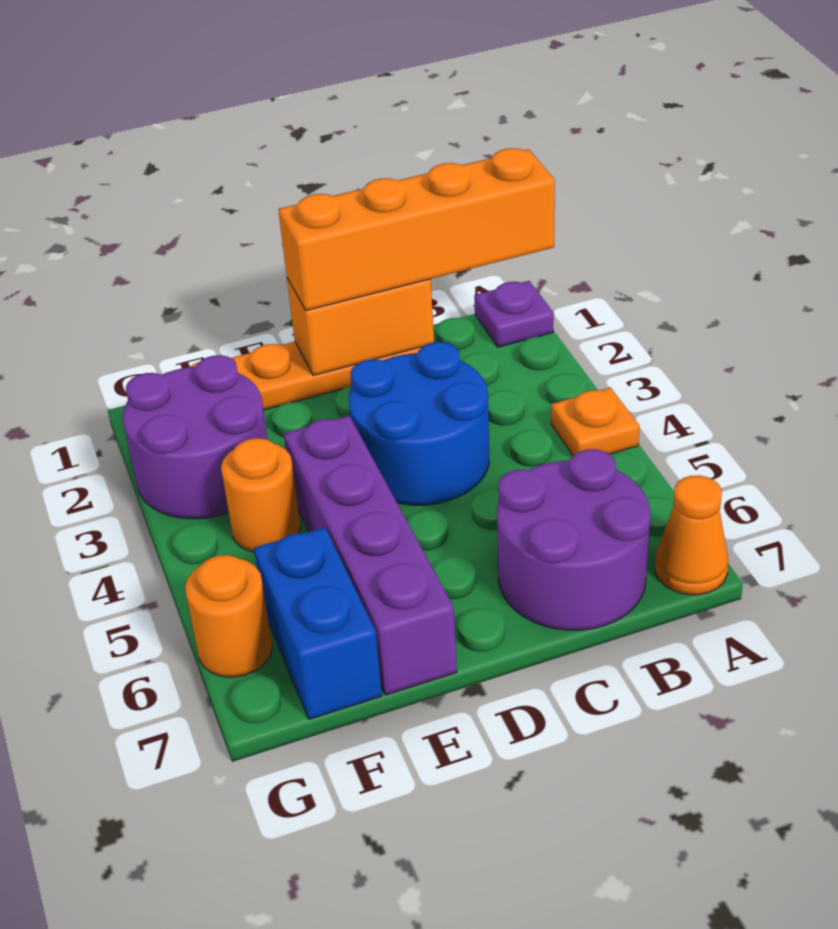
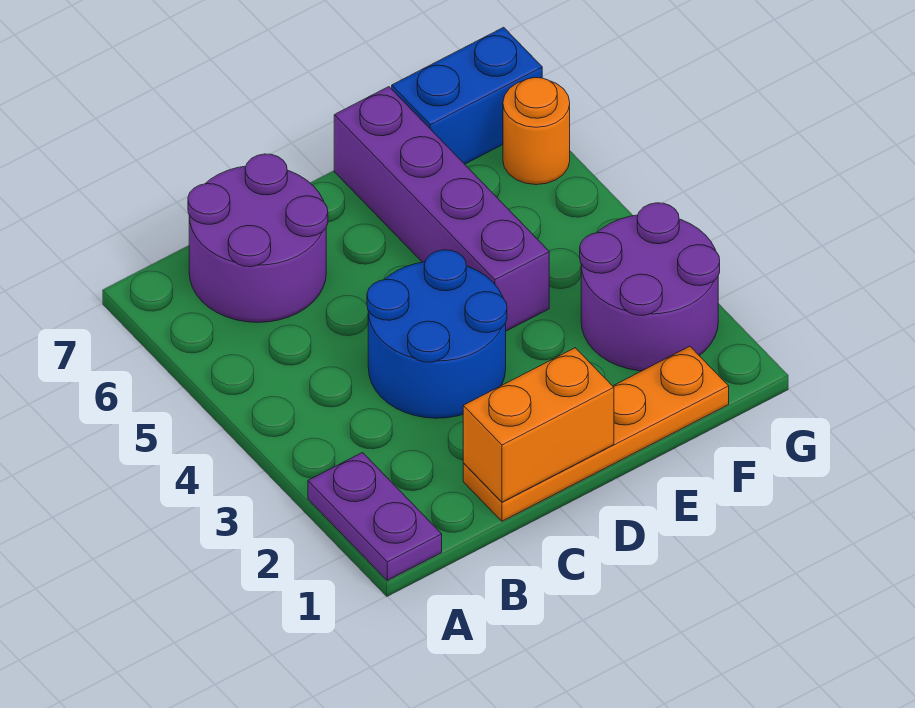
purple plate A1 level 1 -> purple plate A1:A2 level 1
orange brick A1:D1 level 3 -> none
orange plate A4 level 1 -> none
orange cone A7 level 1 -> none
orange round brick F4 level 1 -> none
blue brick F6:F7 level 1 -> blue brick F7:G7 level 1

